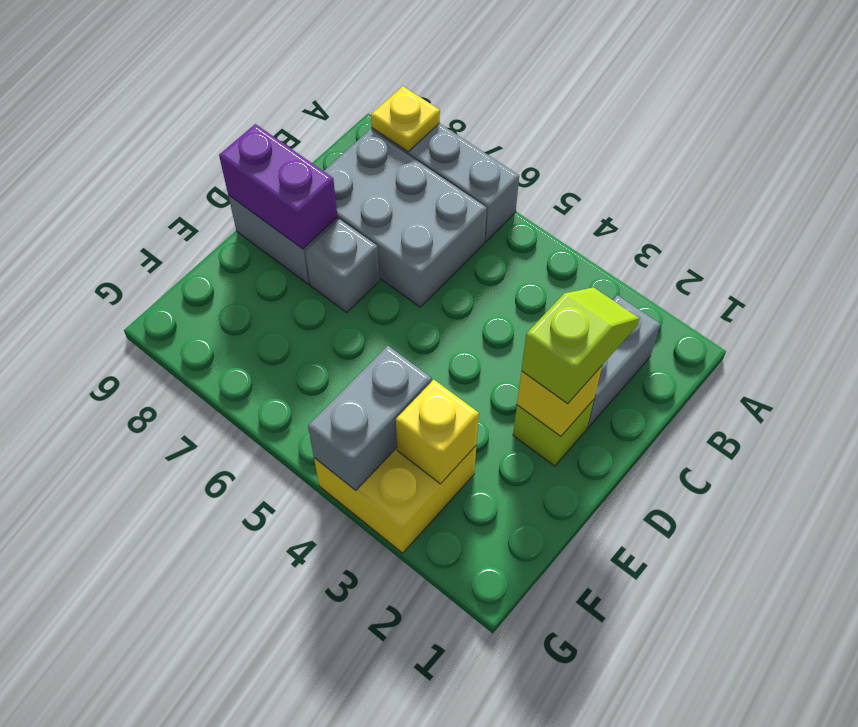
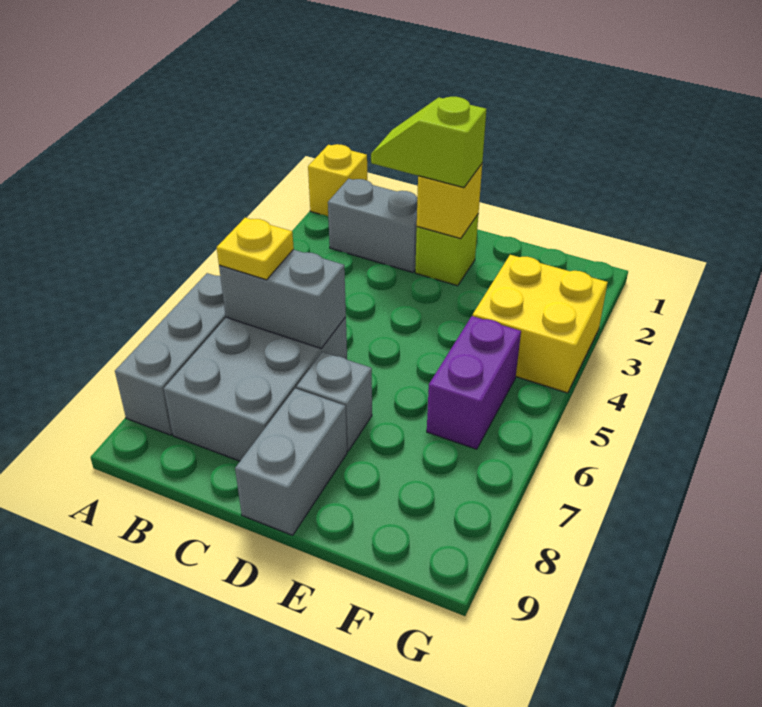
yellow plate A8 level 2 -> yellow plate B6 level 3
purple brick D8:D9 level 2 -> purple brick F5:F6 level 1
yellow brick F3 level 2 -> yellow brick A1 level 1
grey brick F4:G4 level 2 -> grey brick B6:C6 level 2

